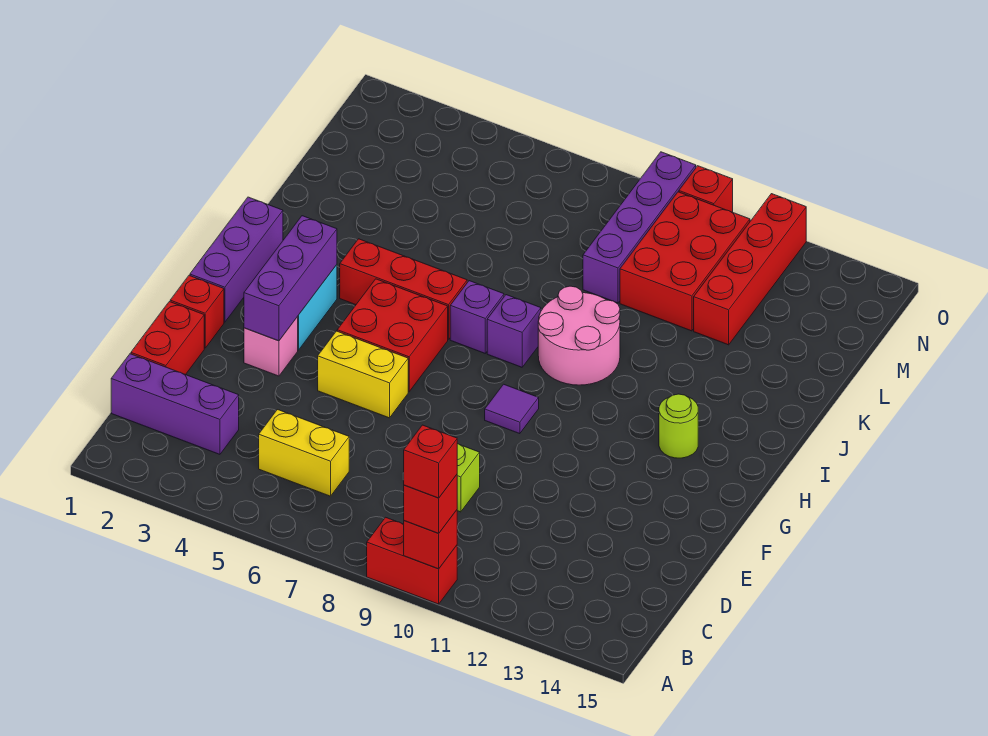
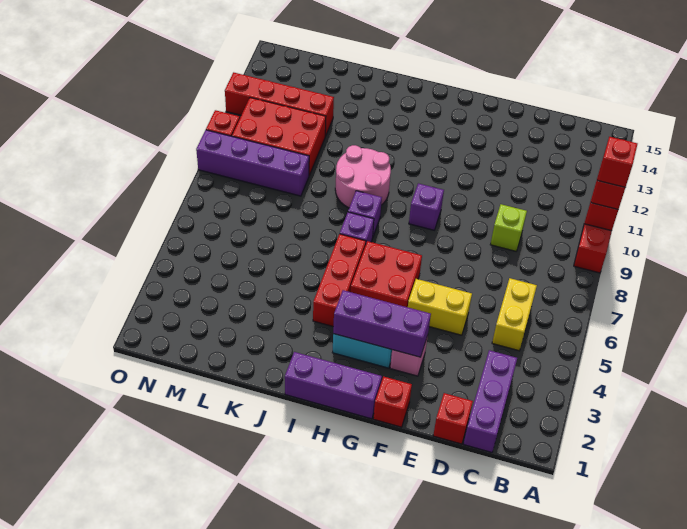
red brick D1:E1 level 1 -> red brick D1 level 1
yellow brick F5:F6 level 1 -> yellow brick E5:F5 level 1
purple tile G9 level 1 -> purple brick G9 level 1
lime round brick H13 level 1 -> none

